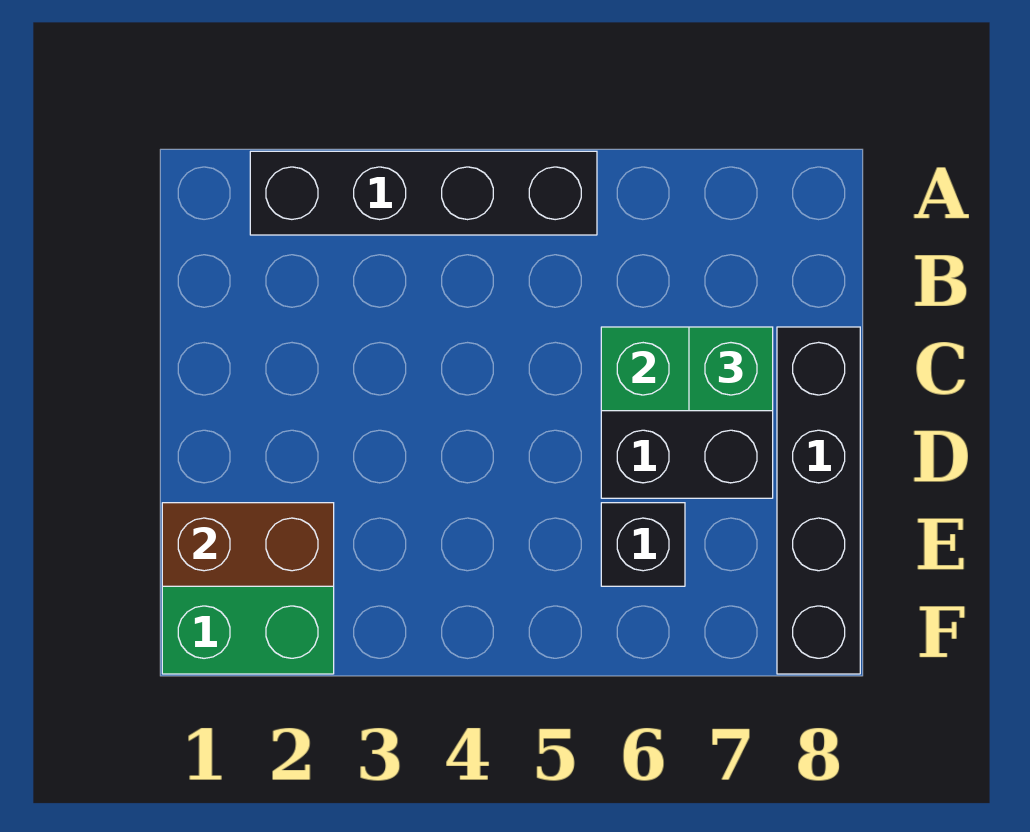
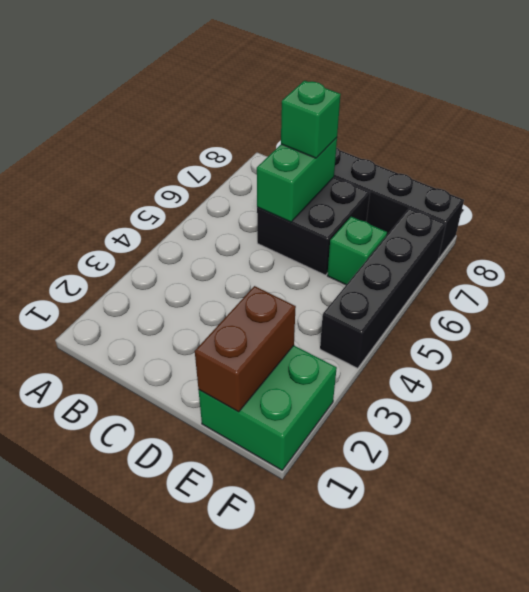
black brick A2:A5 level 1 -> black brick F4:F7 level 1
black brick E6 level 1 -> green brick E6 level 1

